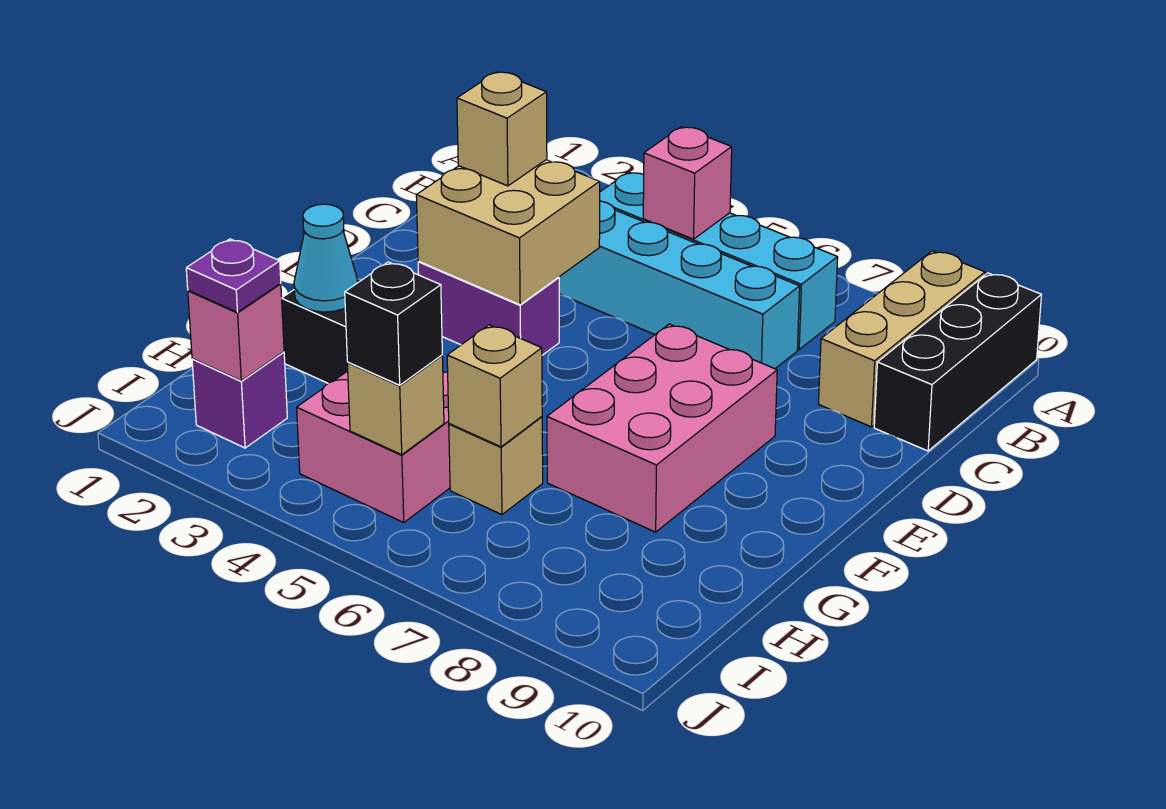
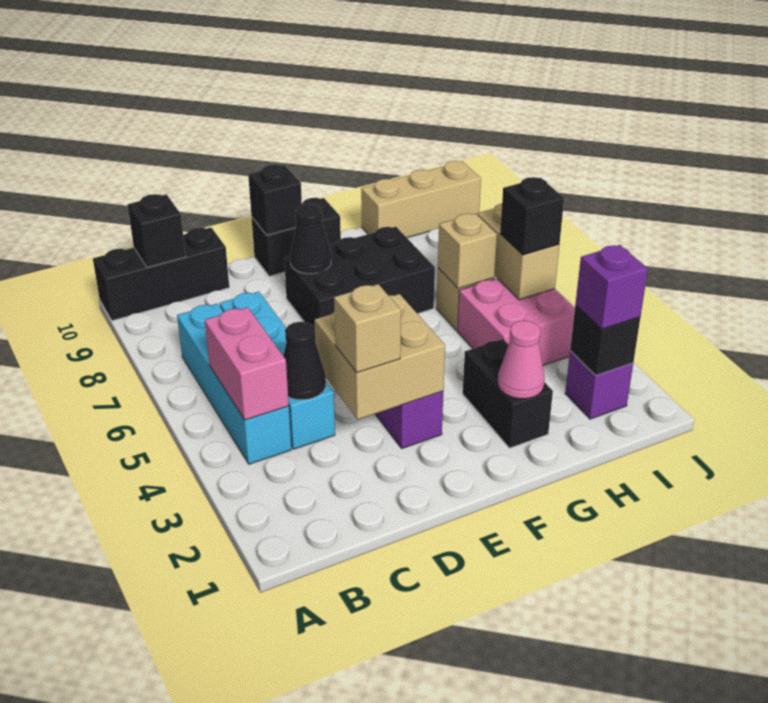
tan brick A9:C9 level 1 -> tan brick H10:J10 level 1
pink brick B5 level 2 -> pink brick B4:B5 level 2
none -> black brick B10 level 2
none -> black cone C4 level 2
pink brick E7:G8 level 1 -> black brick E7:G8 level 1
none -> black cone E8 level 2
none -> black brick E10:F10 level 1
none -> black brick E10 level 2
cyan cone G2 level 2 -> pink cone G2 level 2
pink brick I2 level 2 -> black brick I2 level 2
purple plate I2 level 3 -> purple brick I2 level 3
tan brick I5 level 2 -> tan brick I5:I6 level 2

